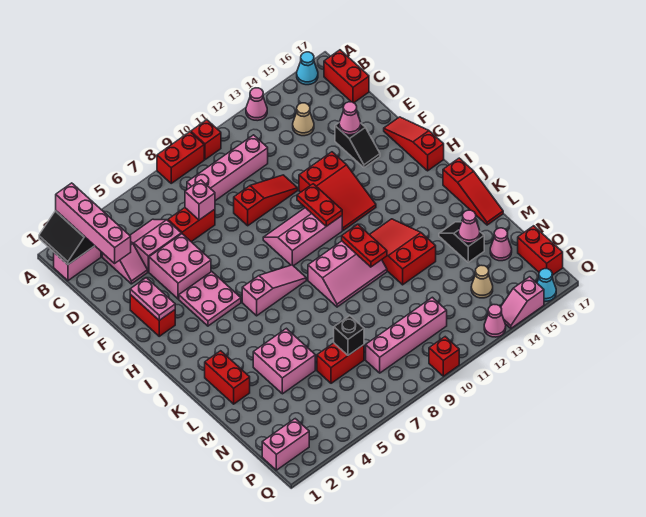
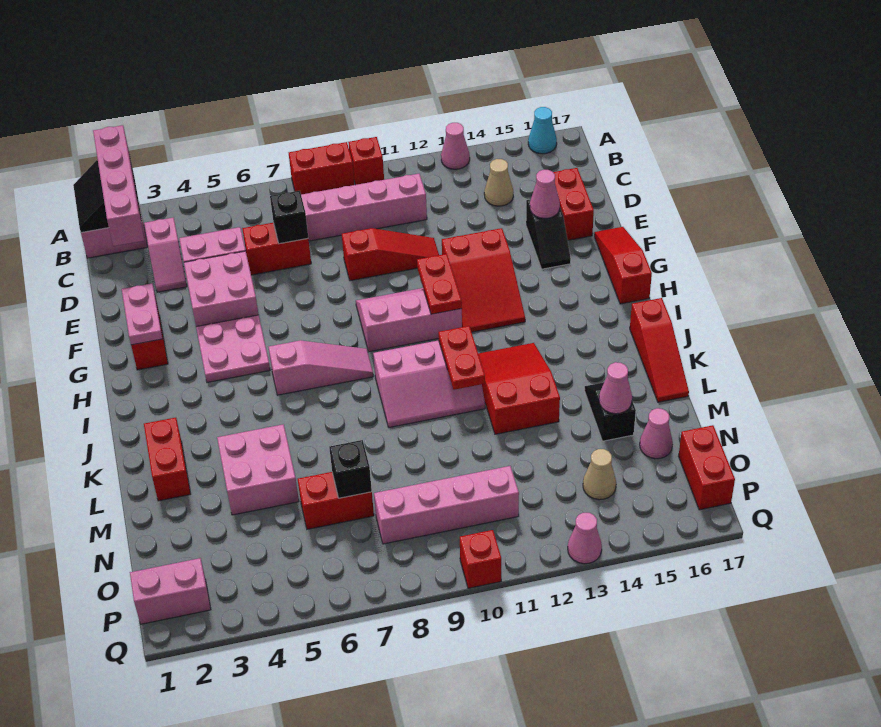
red brick B17:C17 level 1 -> red brick D16:E16 level 1
pink brick D7 level 2 -> black brick D7 level 2
pink slope Q14:Q15 level 1 top 15 -> none
cyan cone Q16 level 1 -> none

